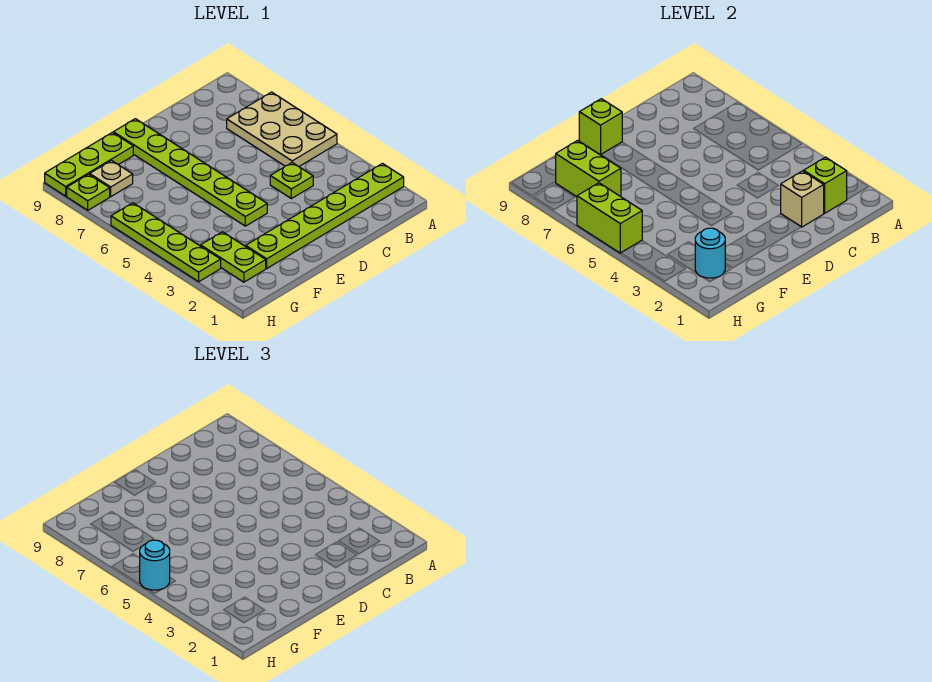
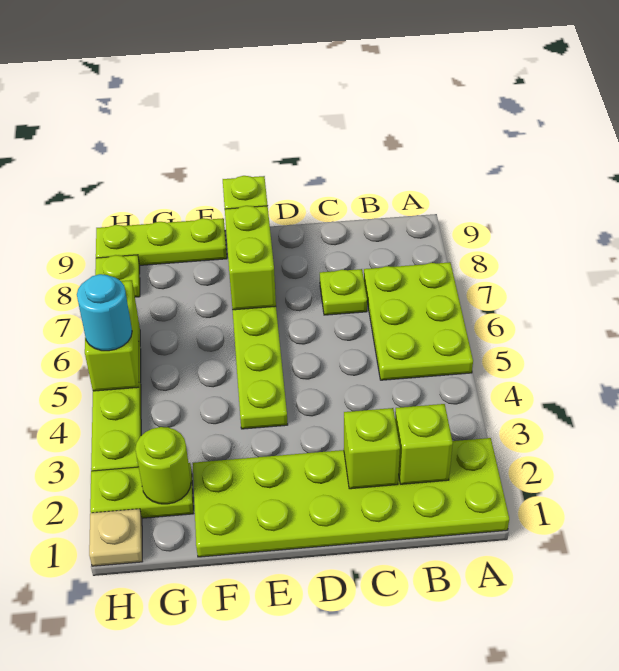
lime plate A2:F2 level 1 -> lime plate A1:F2 level 1
tan plate A5:B7 level 1 -> lime plate A5:B7 level 1
tan brick C2 level 2 -> lime brick C2 level 2
lime plate C4 level 1 -> lime plate C7 level 1
lime plate G2:G3 level 1 -> lime plate G2:H2 level 1
cyan round brick G2 level 2 -> lime round brick G2 level 2
lime brick G7:G8 level 2 -> lime brick E7:E8 level 2
tan plate G8 level 1 -> tan plate H1 level 1

